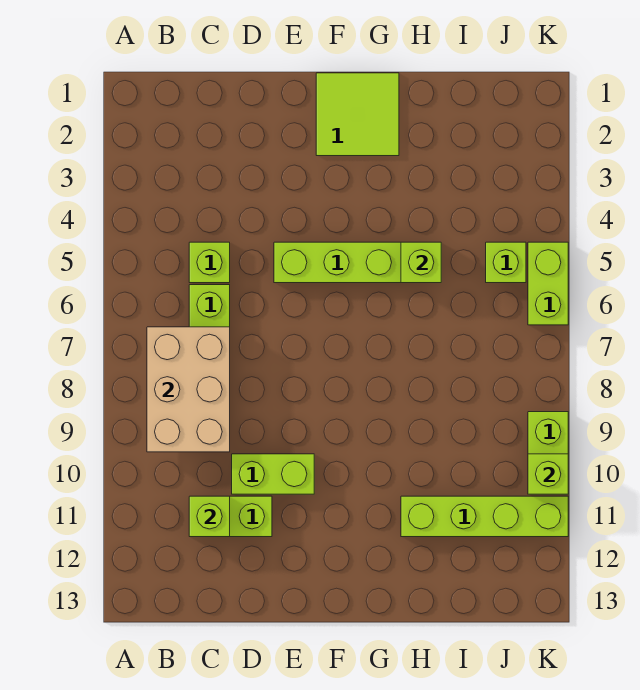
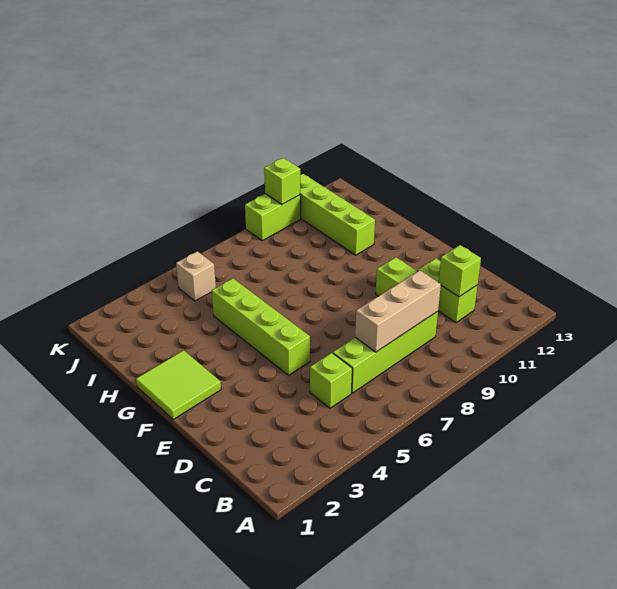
tan brick B7:C9 level 2 -> tan brick C7:C9 level 2
lime brick H5 level 2 -> none
lime brick J5 level 1 -> tan brick J5 level 1
lime brick K5:K6 level 1 -> none

